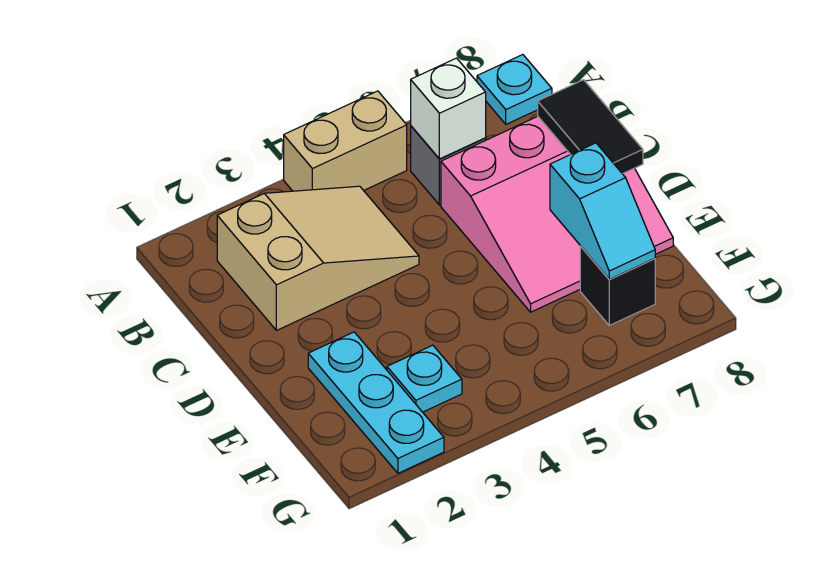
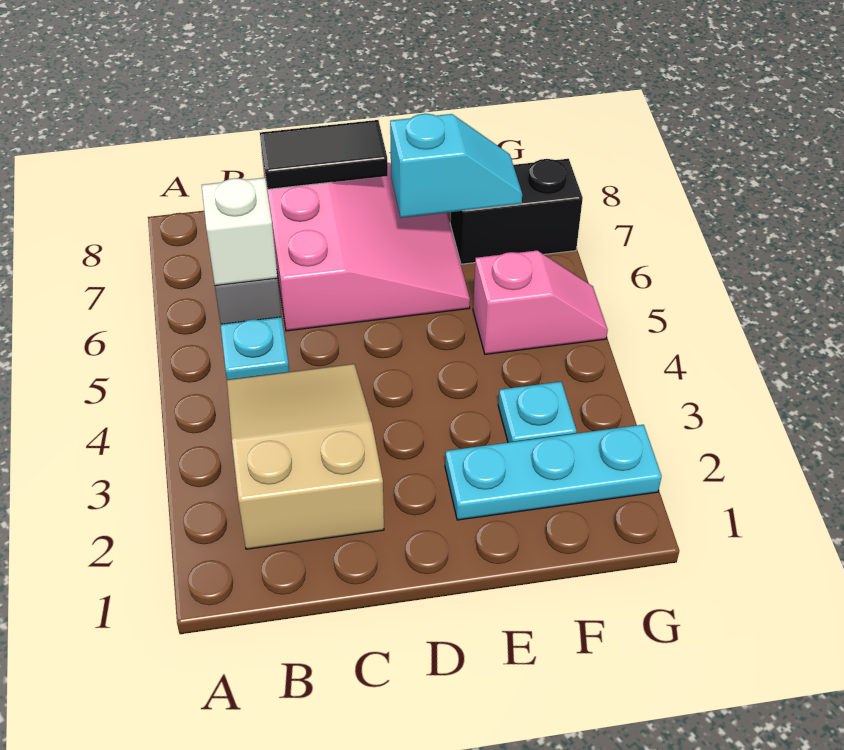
tan brick A4:A5 level 1 -> none
cyan plate A8 level 1 -> cyan plate B5 level 1
none -> pink slope F5:G5 level 1 top F
black brick F7 level 1 -> black brick F7:G7 level 1

